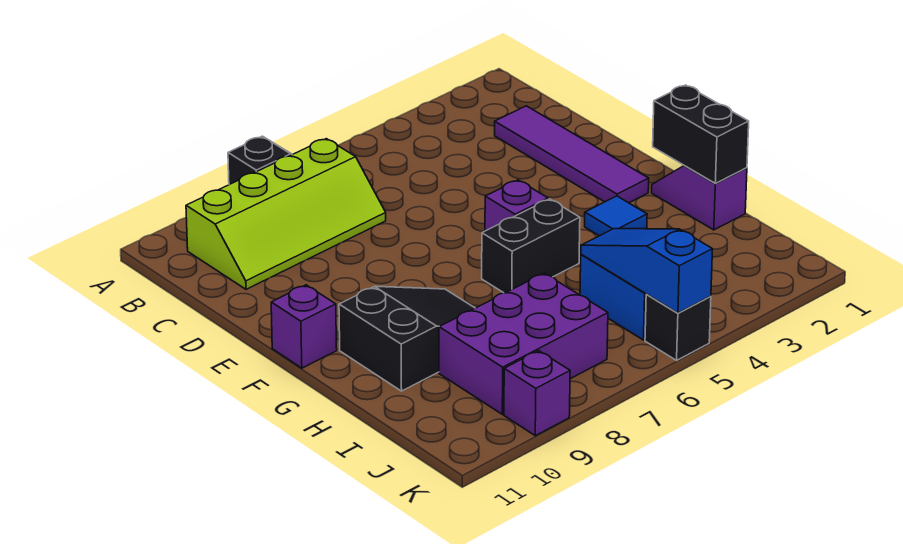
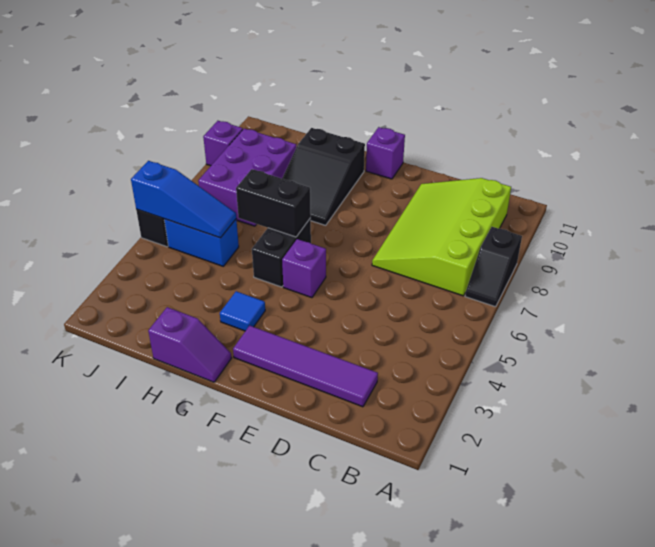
lime slope B7:C10 level 1 top B -> lime slope B7:D10 level 1 top B
black brick G1:H1 level 2 -> black brick G6:H6 level 2

